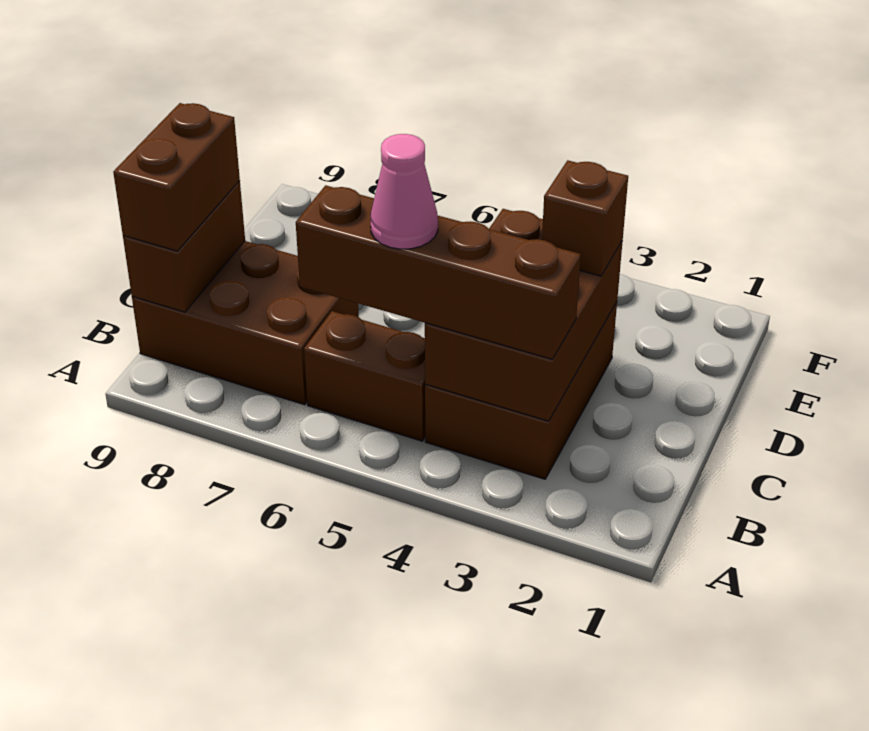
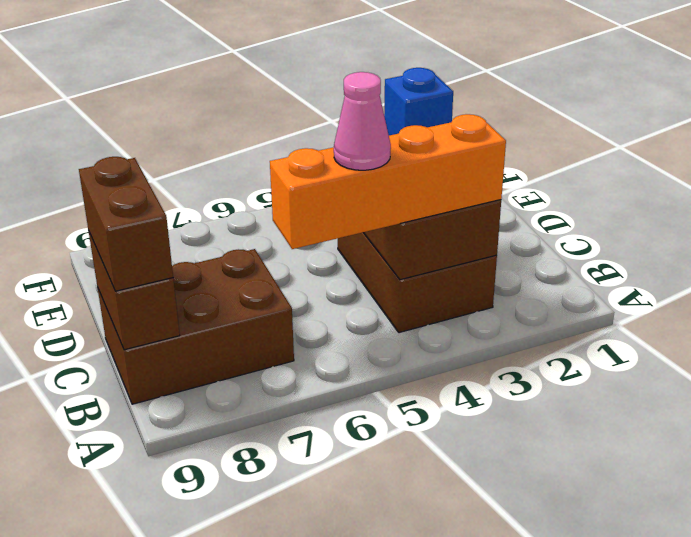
brown brick B3:B6 level 3 -> orange brick B3:B6 level 3
brown brick B5:B6 level 1 -> none
brown brick D3 level 3 -> blue brick D3 level 3

